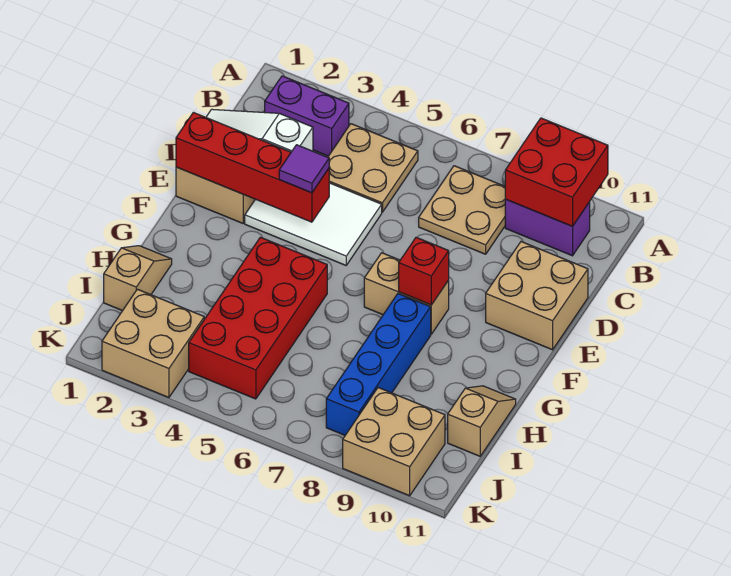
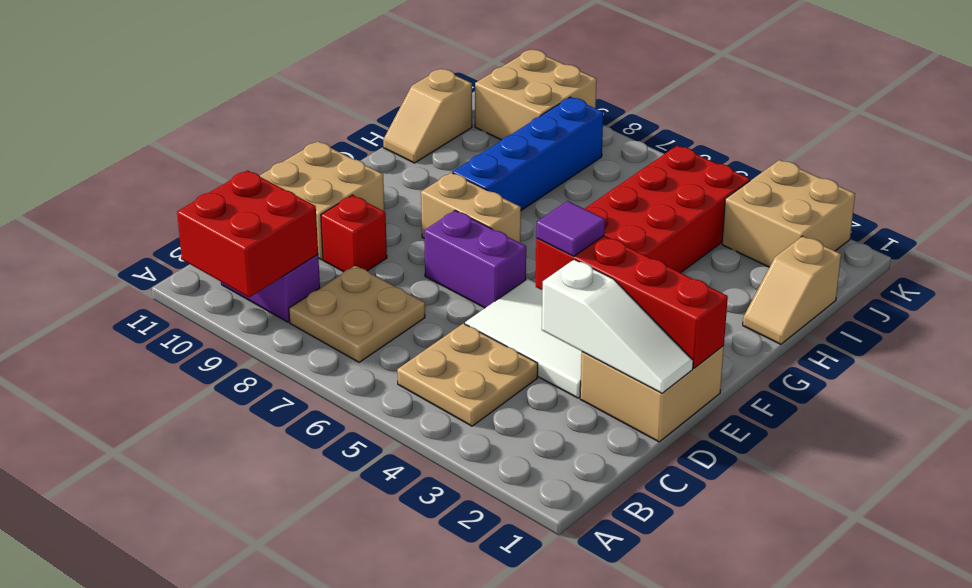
purple brick B2:B3 level 1 -> purple brick E6:E7 level 1
red brick F8 level 2 -> red brick D9 level 1

